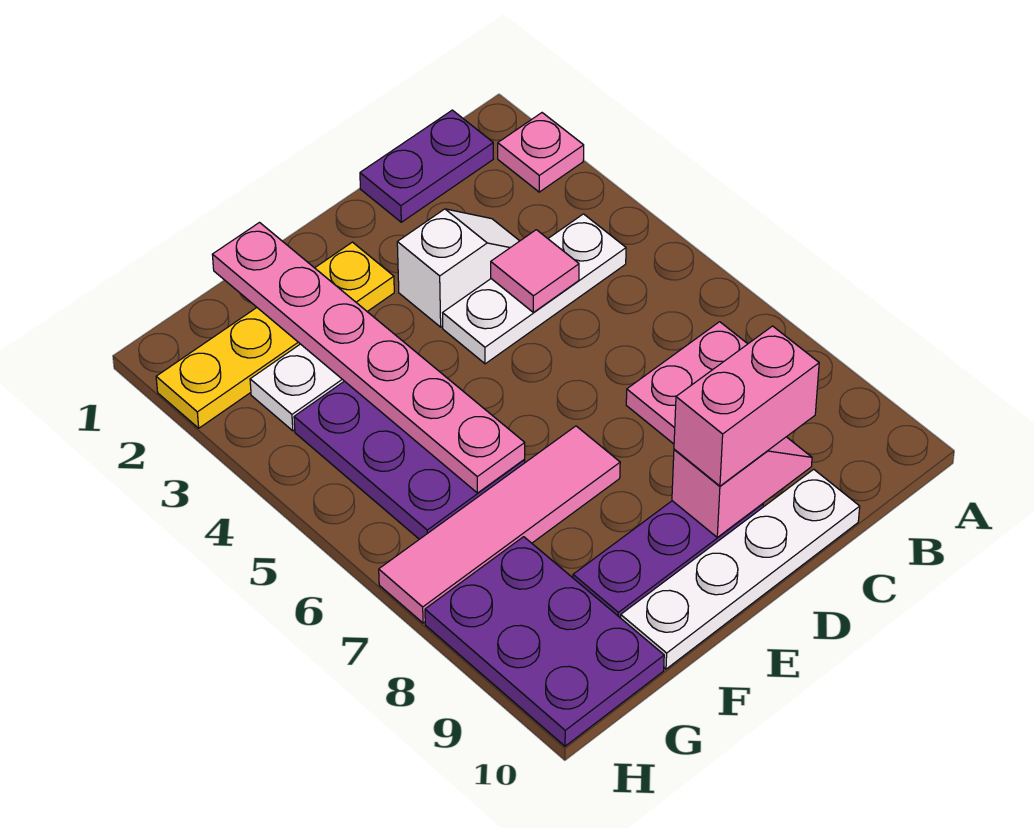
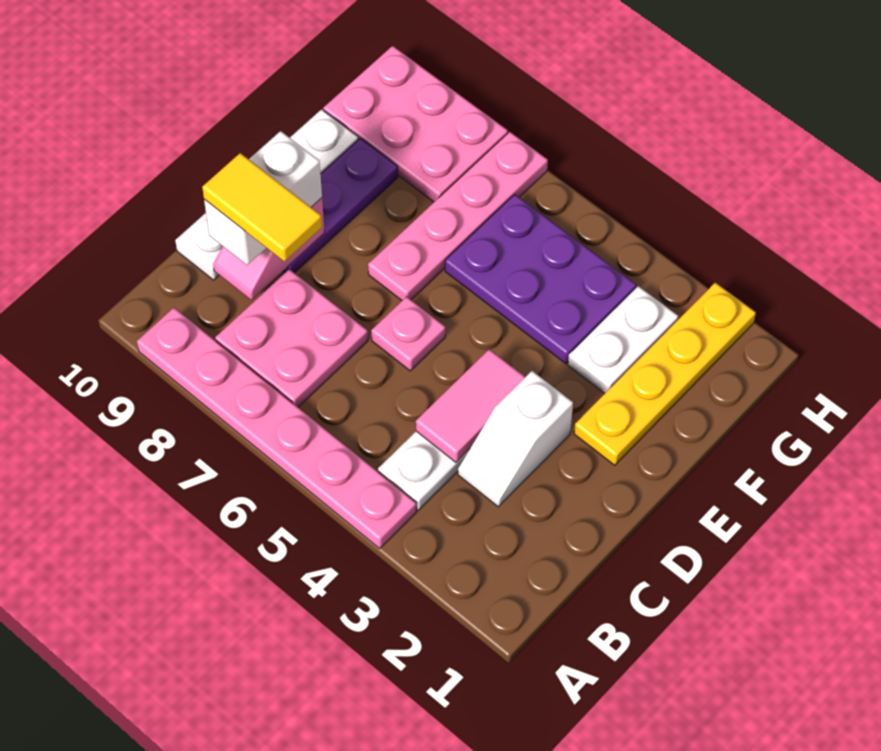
pink plate A2 level 1 -> pink plate D6 level 1
purple plate B1:C1 level 1 -> none
pink tile C4 level 2 -> pink tile C4:D4 level 2
none -> yellow tile C8:C9 level 4
pink brick C9:D9 level 3 -> white brick C9:D9 level 3
pink tile E7:H7 level 1 -> pink plate E7:H7 level 1
pink plate F1:F6 level 2 -> pink plate A4:A9 level 1
purple plate G8:H10 level 1 -> pink plate G8:H10 level 1

